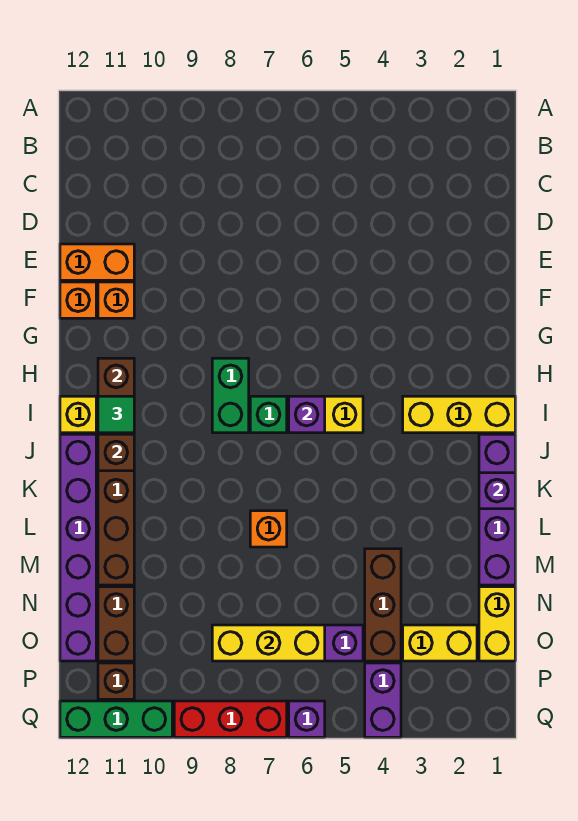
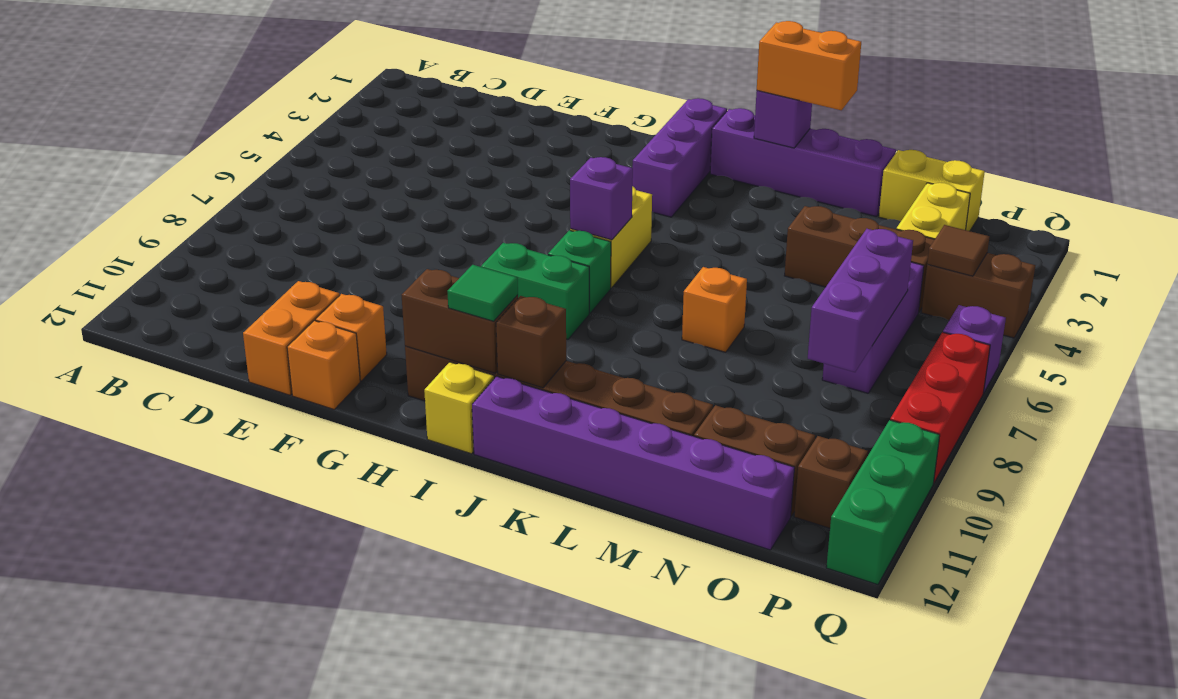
yellow brick I1:I3 level 1 -> purple brick I1:I3 level 1
none -> orange brick K1:L1 level 3
yellow brick O6:O8 level 2 -> purple brick O6:O8 level 2
purple brick P4:Q4 level 1 -> brown brick P4:Q4 level 1
none -> brown tile P4 level 2

